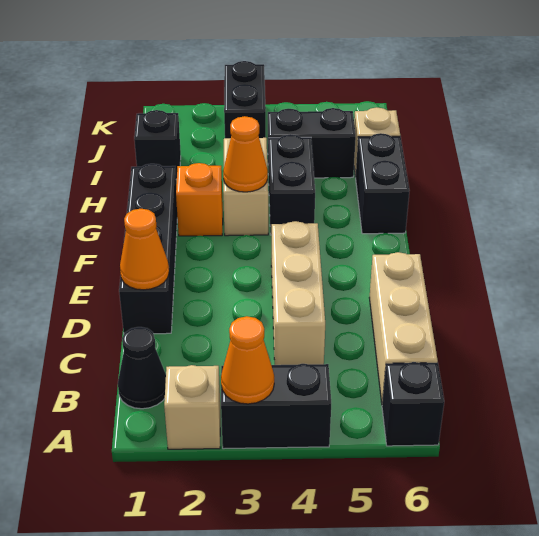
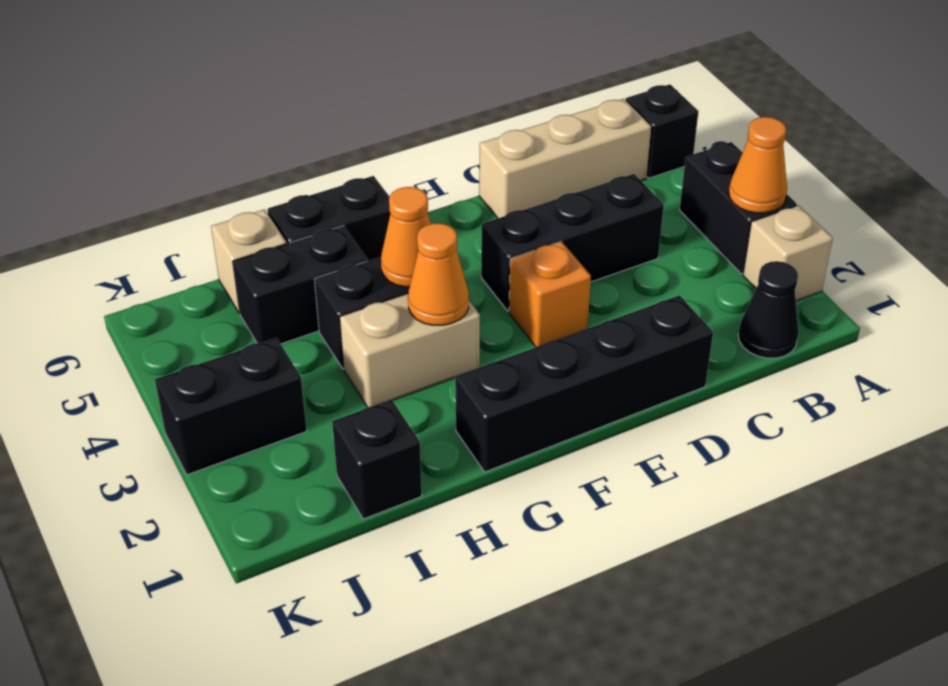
tan brick C4:E4 level 1 -> black brick C4:E4 level 1
orange cone D1 level 2 -> orange cone G4 level 2
orange brick G2 level 1 -> orange brick E3 level 1
black brick I4:I5 level 1 -> black brick H5:I5 level 1

